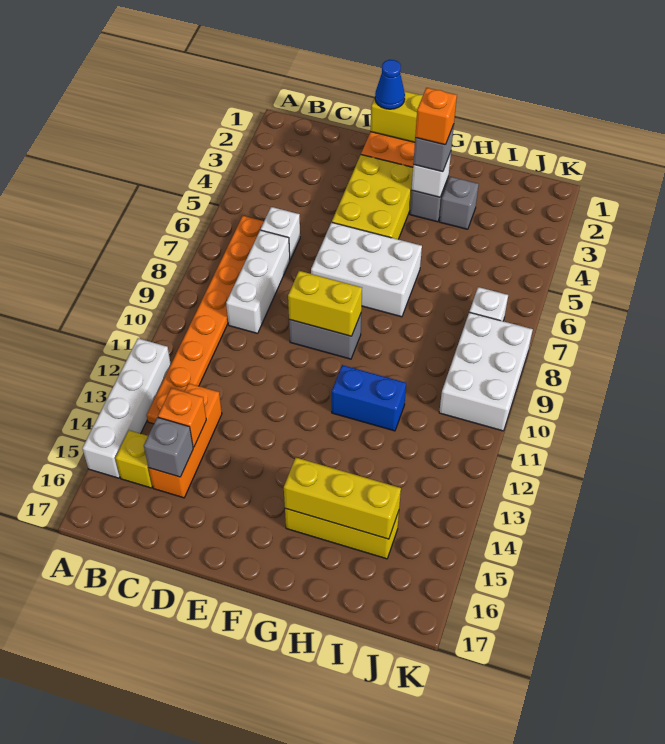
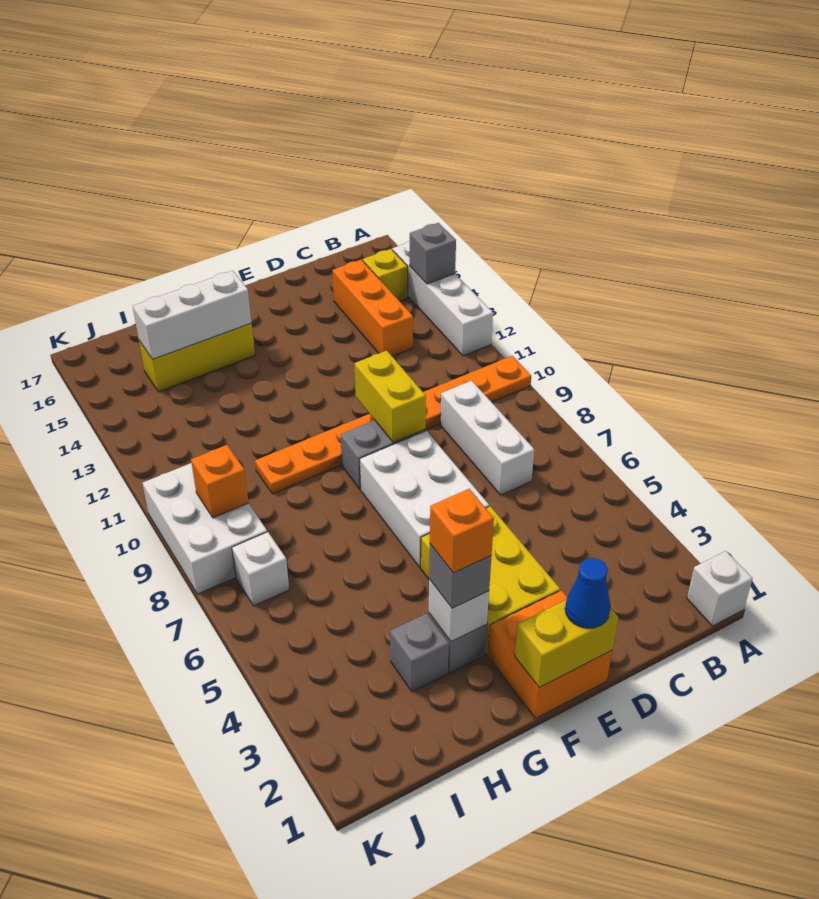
orange plate B6:B13 level 1 -> orange plate A10:H10 level 1
white brick C6 level 1 -> white brick A1 level 1
orange brick C14 level 2 -> orange brick J9 level 2
grey brick C15 level 2 -> grey brick A14 level 2
white brick E6:G7 level 1 -> white brick E6:F8 level 1
yellow brick E9:F9 level 2 -> yellow brick E9:E10 level 2
blue brick G11:H11 level 1 -> none
yellow brick G15:I15 level 2 -> white brick G15:I15 level 2

